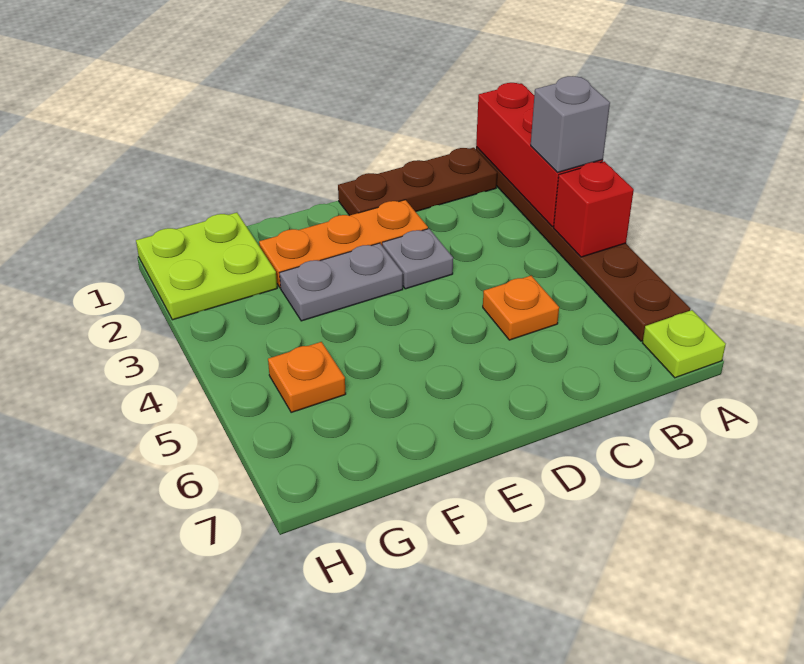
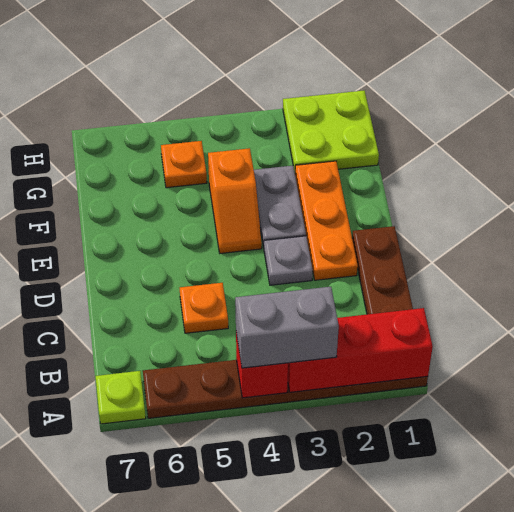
grey brick A3 level 3 -> grey brick A3:A4 level 3
none -> orange slope E4:F4 level 1 top F

